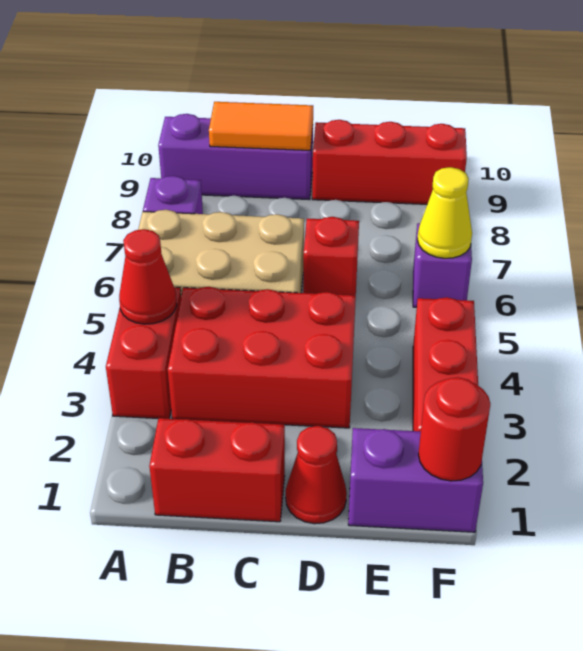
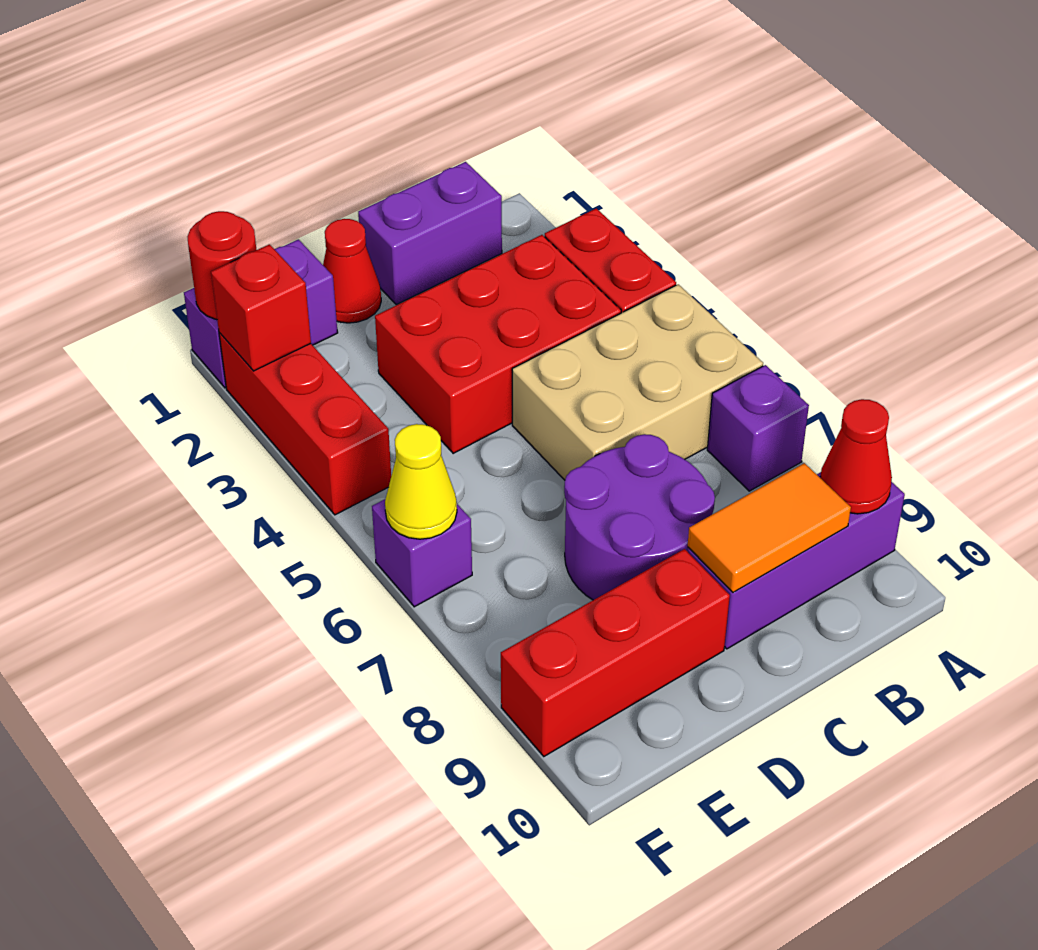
red cone A4 level 2 -> red cone A9 level 2
red brick B1:C1 level 1 -> purple brick B1:C1 level 1
none -> purple round brick C7:D8 level 1
red brick D6 level 1 -> red brick F2 level 2

